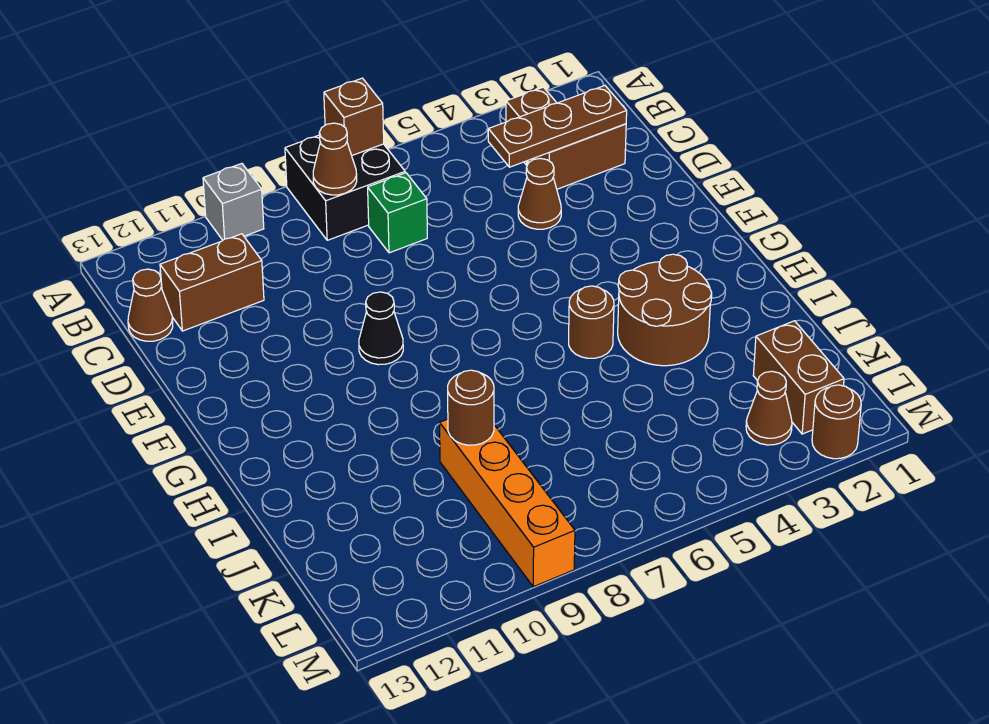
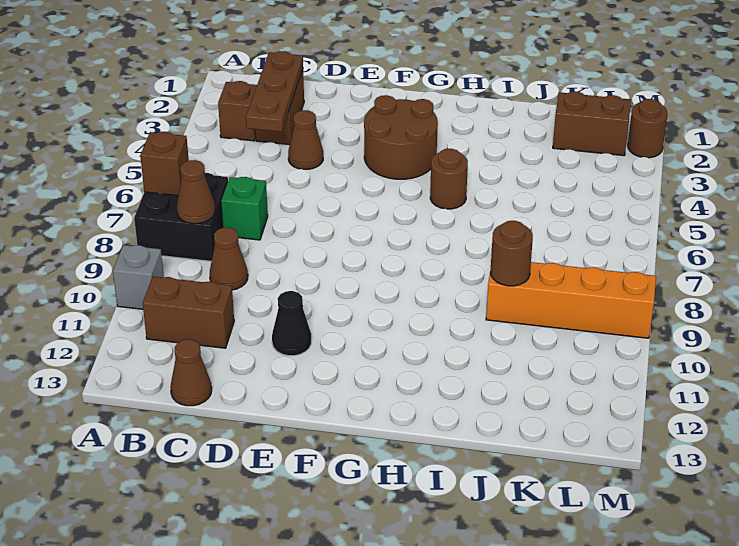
brown brick C11:C12 level 1 -> brown brick B11:C11 level 1
black cone F9 level 1 -> black cone E11 level 1
brown round brick H3:I4 level 1 -> brown round brick F3:G4 level 1
brown cone L3 level 1 -> brown cone C9 level 1

